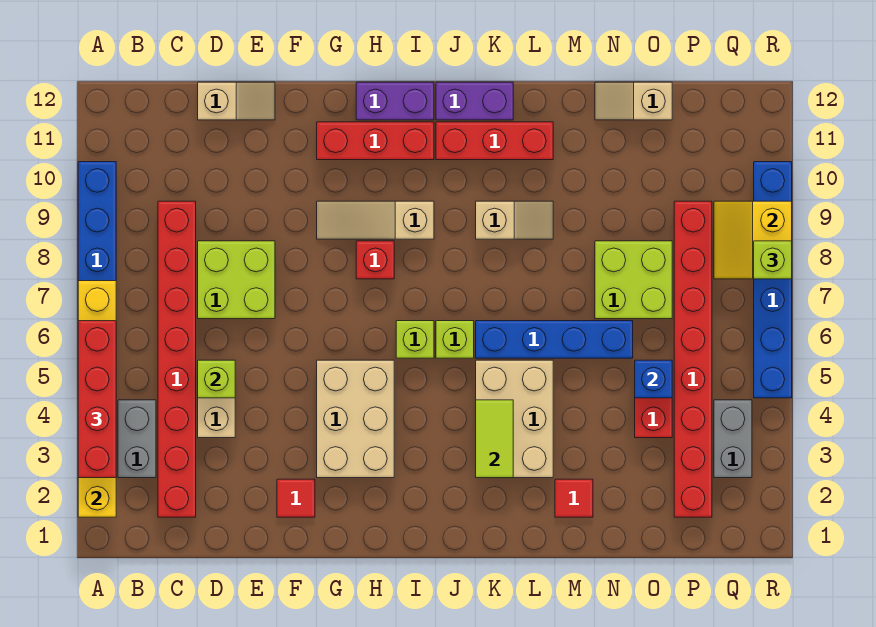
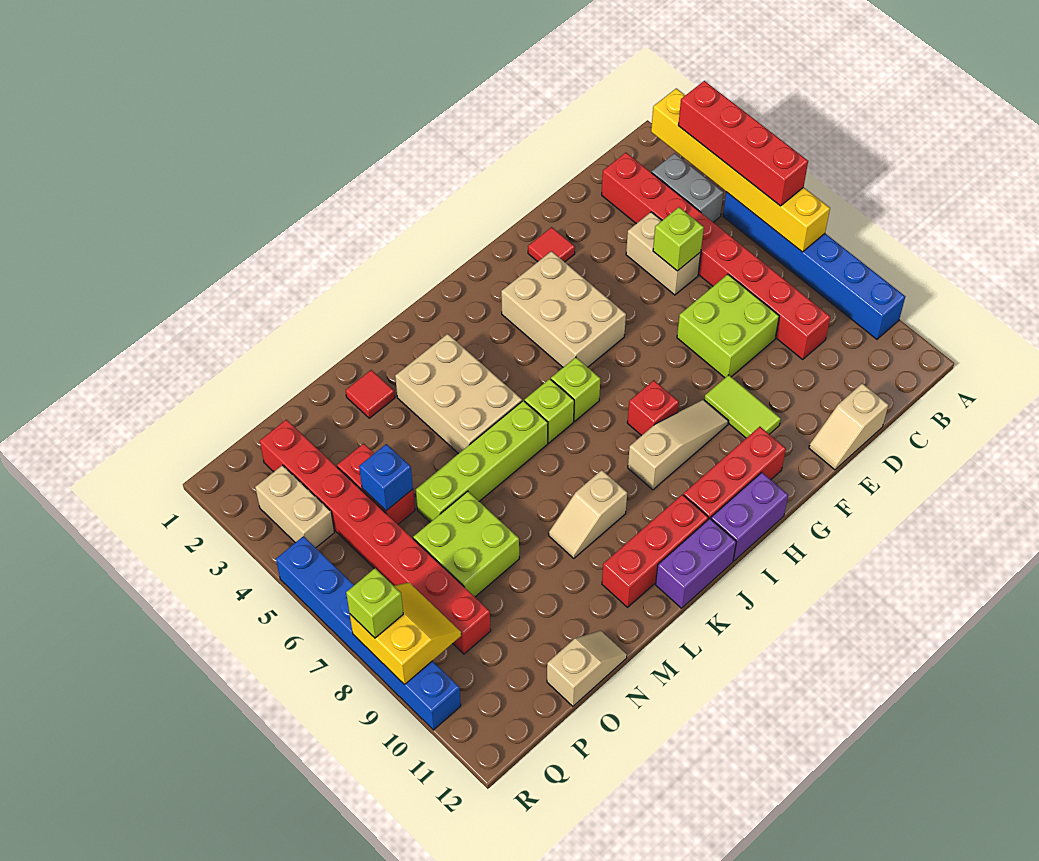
lime tile K3:K4 level 2 -> lime tile F9:F10 level 1
blue brick K6:N6 level 1 -> lime brick K6:N6 level 1
grey brick Q3:Q4 level 1 -> tan brick Q3:Q4 level 1

